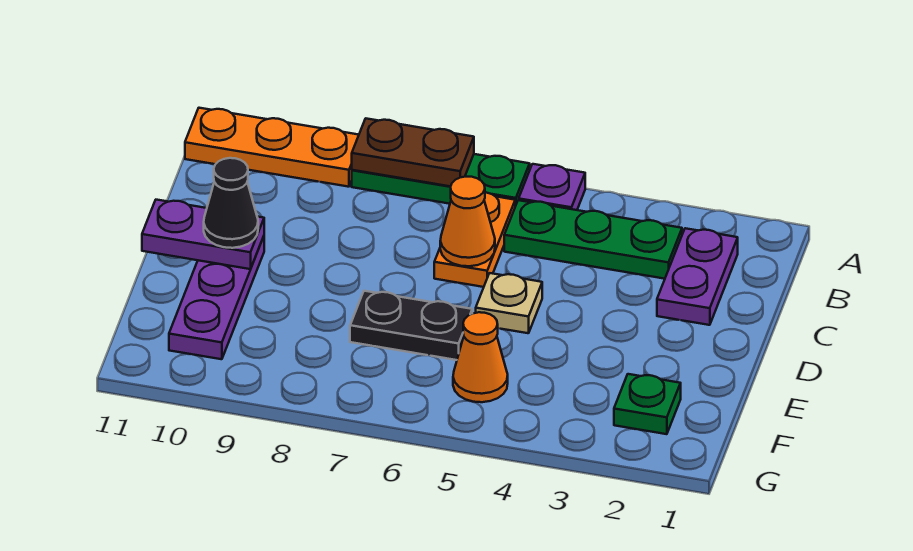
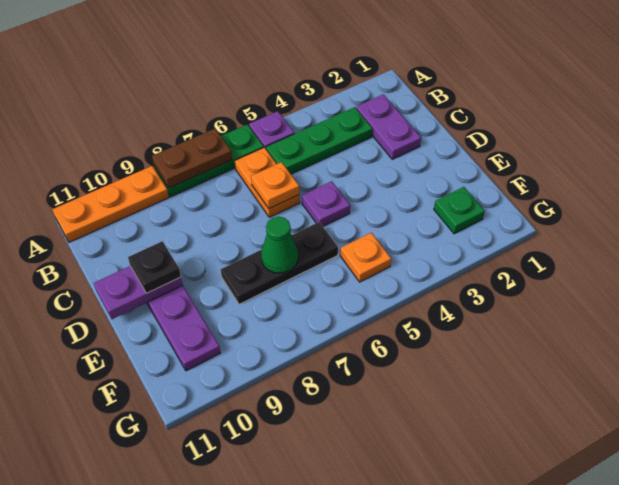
orange cone C6 level 2 -> orange plate C6 level 2
tan plate D5 level 1 -> purple plate D5 level 1
black cone D10 level 3 -> black plate D10 level 3
black plate E6:E7 level 1 -> black plate E6:E8 level 1
none -> green cone E7 level 2
orange cone F5 level 1 -> orange plate F5 level 1

